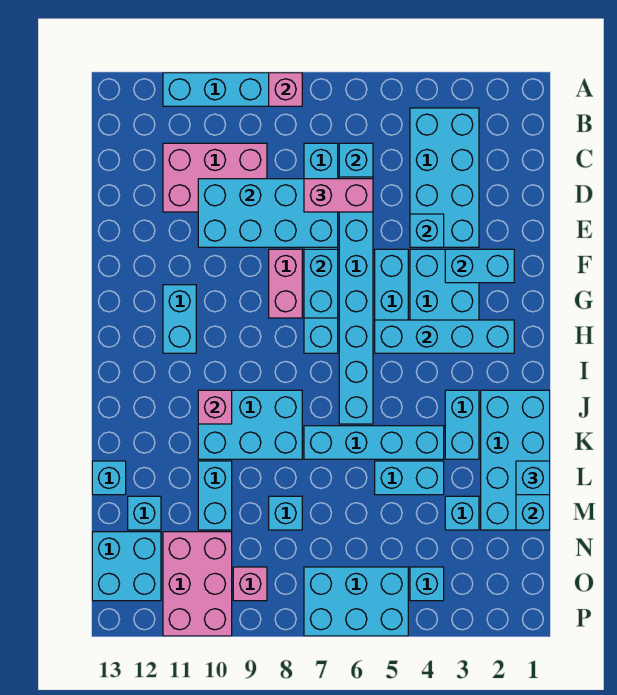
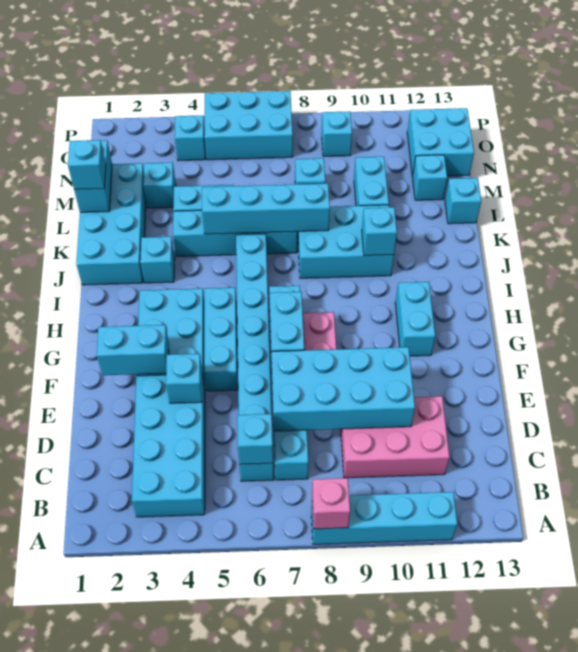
pink brick D6:D7 level 3 -> none
cyan brick H2:H5 level 2 -> cyan brick K5:K8 level 2
cyan brick J3:K3 level 1 -> cyan brick J3 level 1
pink brick J10 level 2 -> cyan brick J10 level 2
pink brick N10:P11 level 1 -> none
pink brick O9 level 1 -> cyan brick O9 level 1

